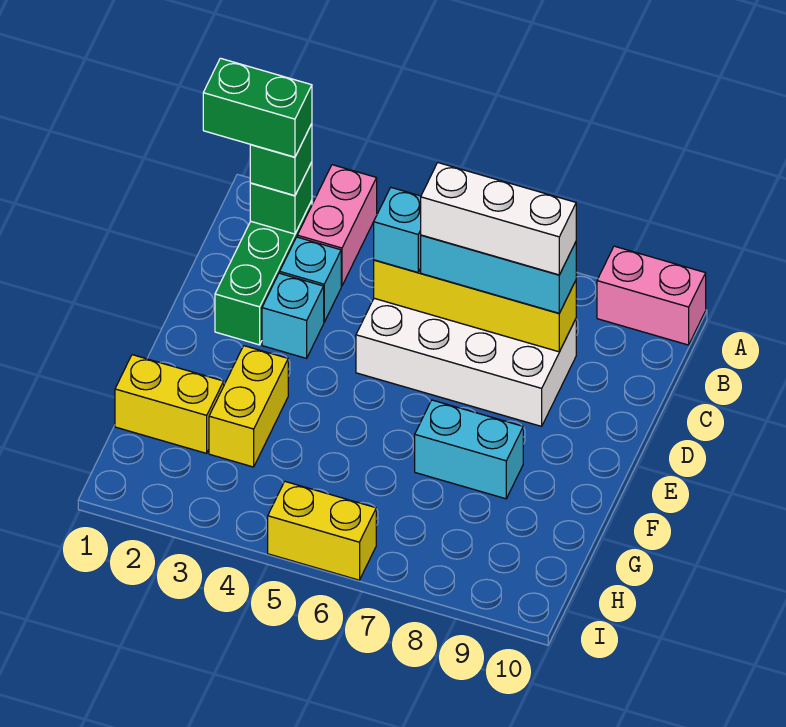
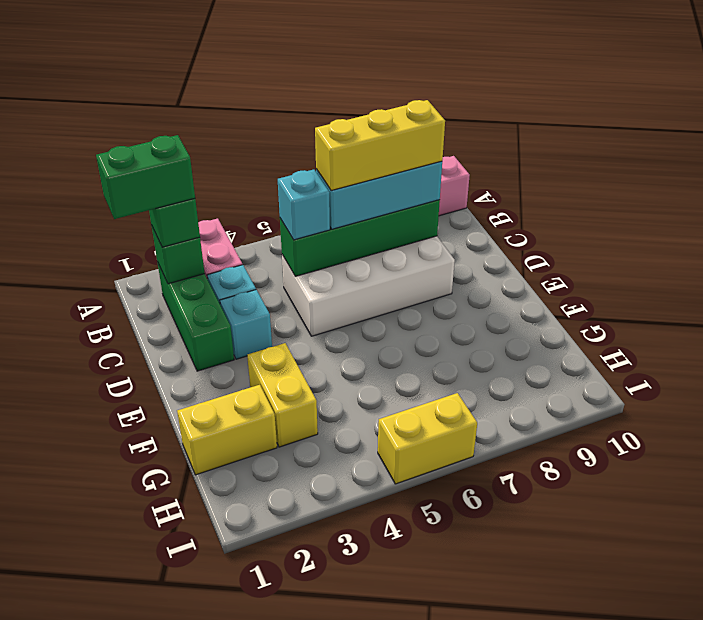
yellow brick C5:C8 level 2 -> green brick C5:C8 level 2
white brick C6:C8 level 4 -> yellow brick C6:C8 level 4
cyan brick F7:F8 level 1 -> none

